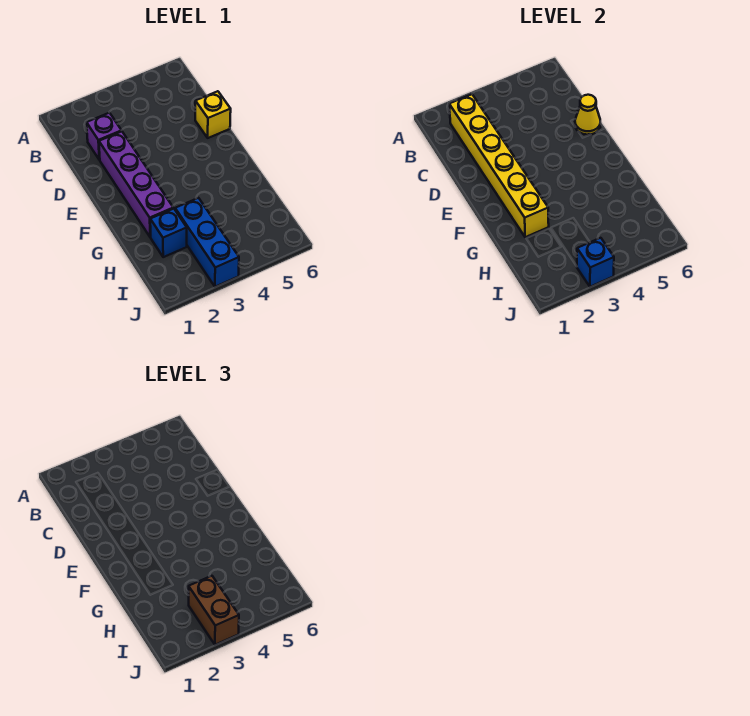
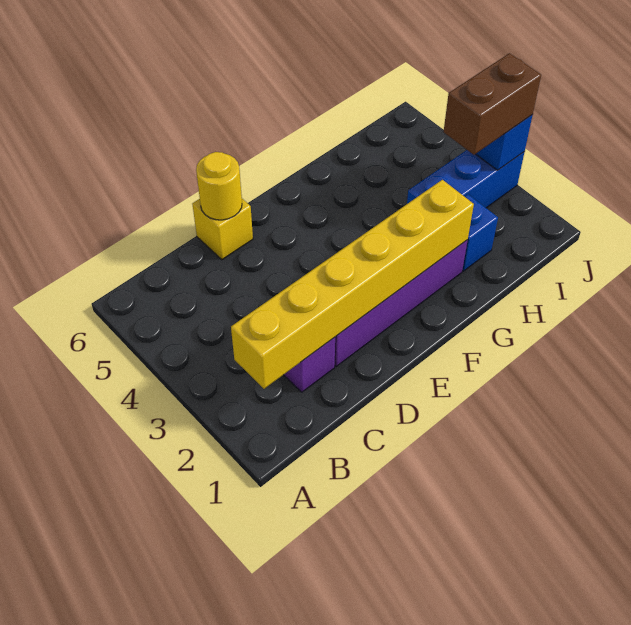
yellow cone D6 level 2 -> yellow round brick D6 level 2

